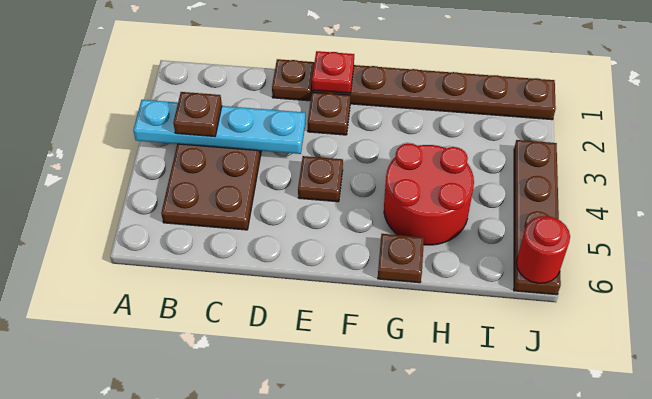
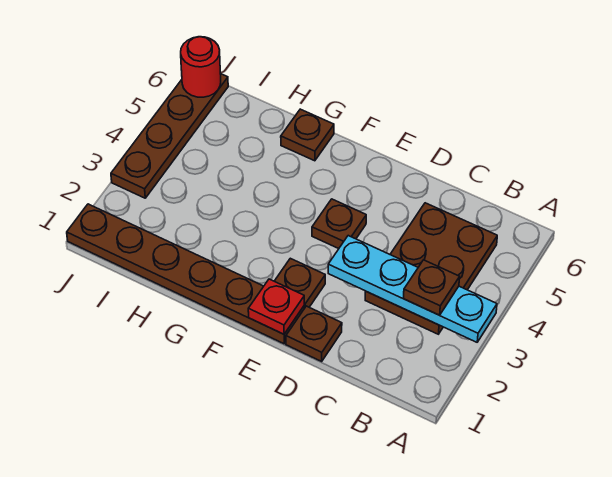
red round brick G4:H5 level 1 -> none

